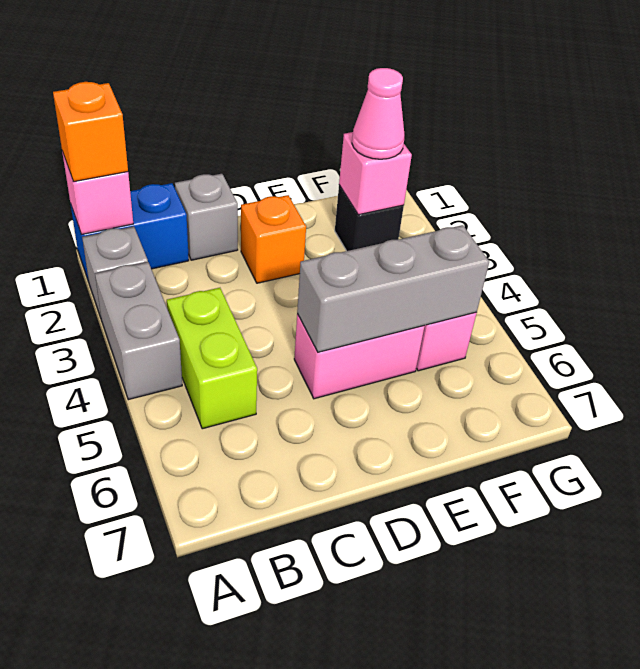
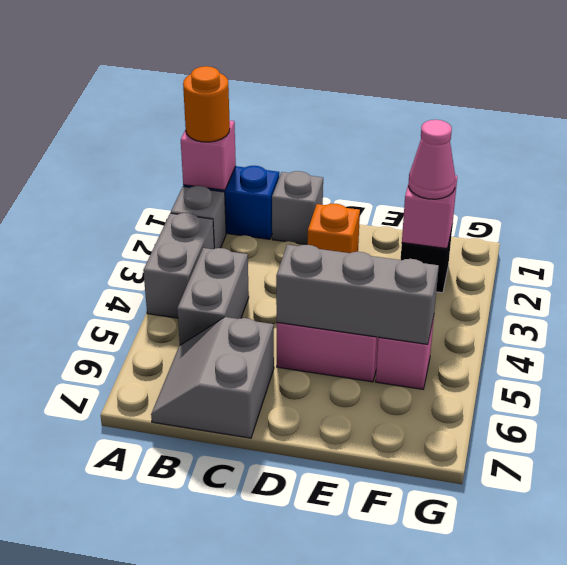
orange brick A1 level 3 -> orange round brick A1 level 3
lime brick B4:B5 level 1 -> grey brick B4:B5 level 1
none -> grey slope B6:C7 level 1 top C

